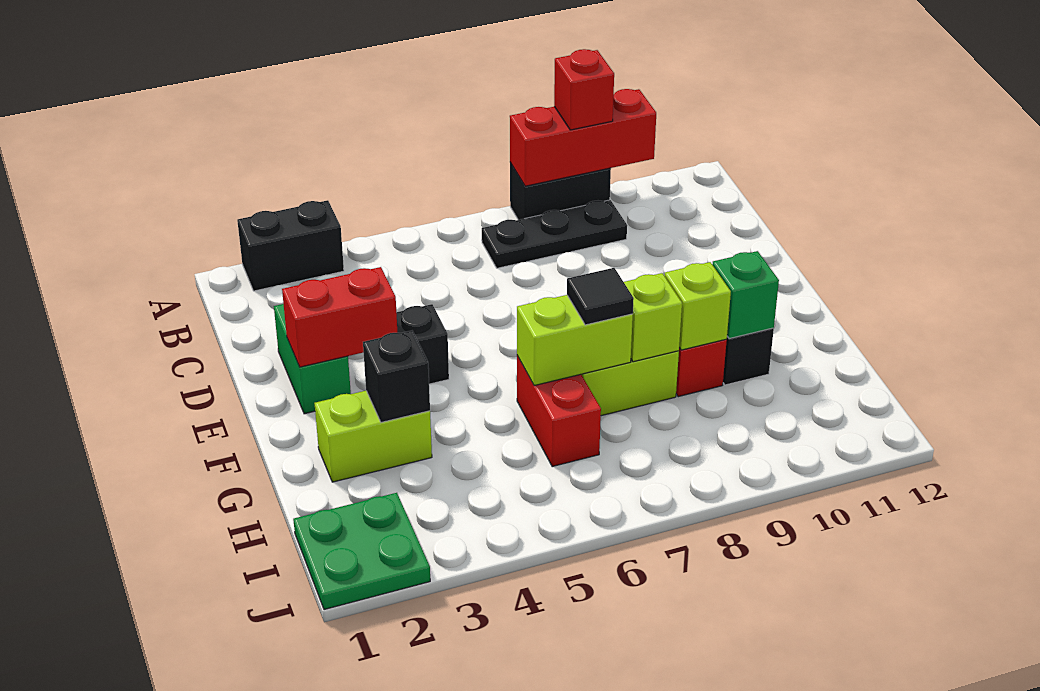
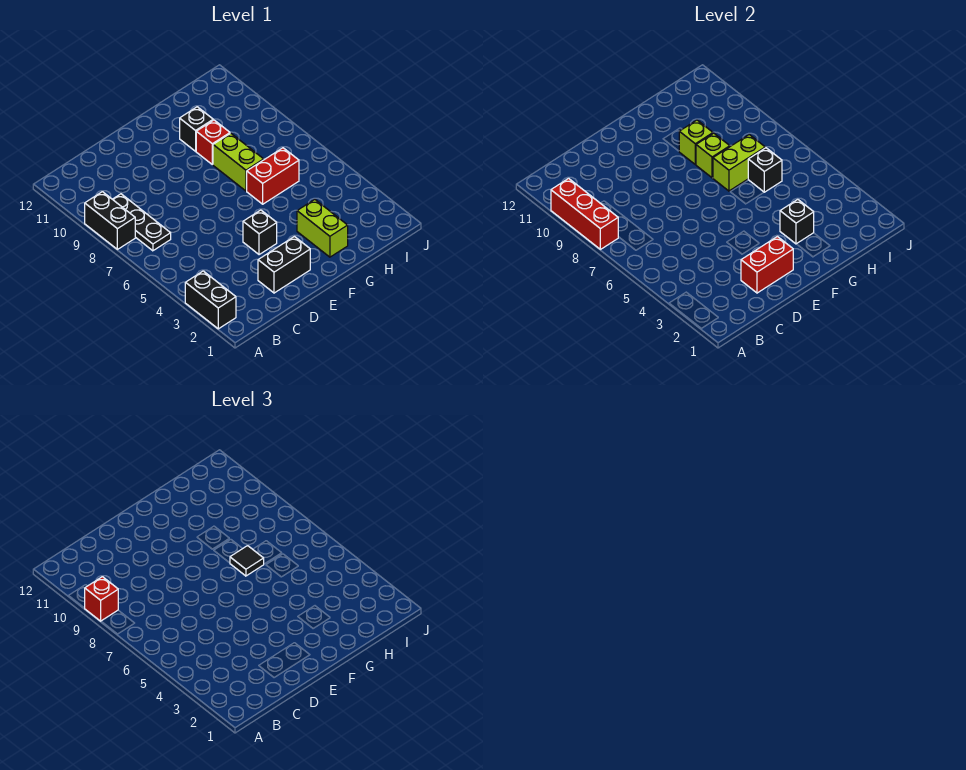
green brick D2:E2 level 1 -> black brick D2:E2 level 1
red brick E2:E3 level 2 -> red brick D2:E2 level 2
lime brick G6:G7 level 2 -> lime brick G7:H7 level 2
green brick G10 level 2 -> none
none -> black brick H6 level 2
green plate I1:J2 level 1 -> none

